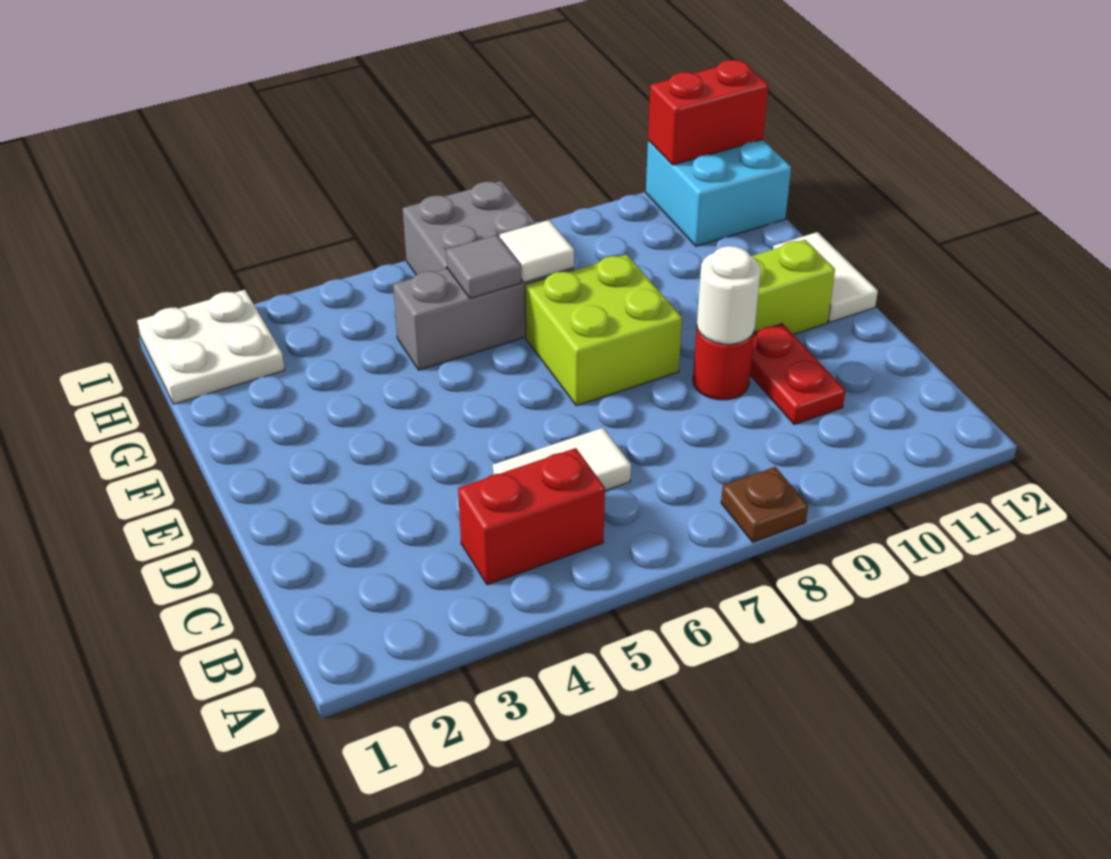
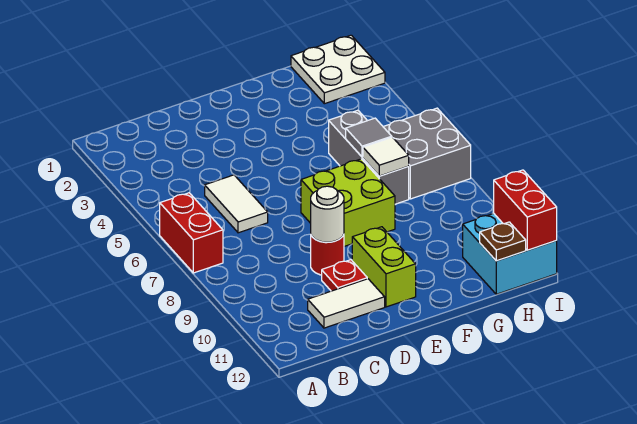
brown plate A8 level 1 -> brown plate H12 level 2
red brick B4:B5 level 1 -> red brick A6:A7 level 1
red plate C10:D10 level 1 -> red plate D10 level 1
white tile E12:F12 level 1 -> white tile C11:D11 level 1

